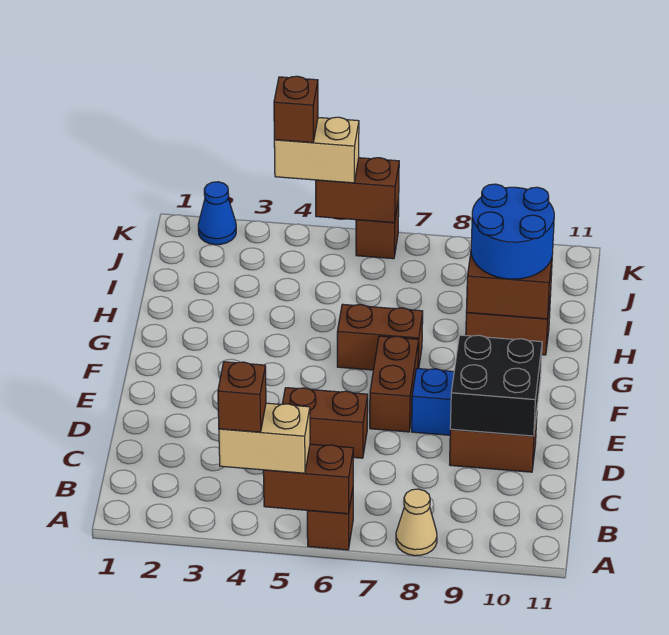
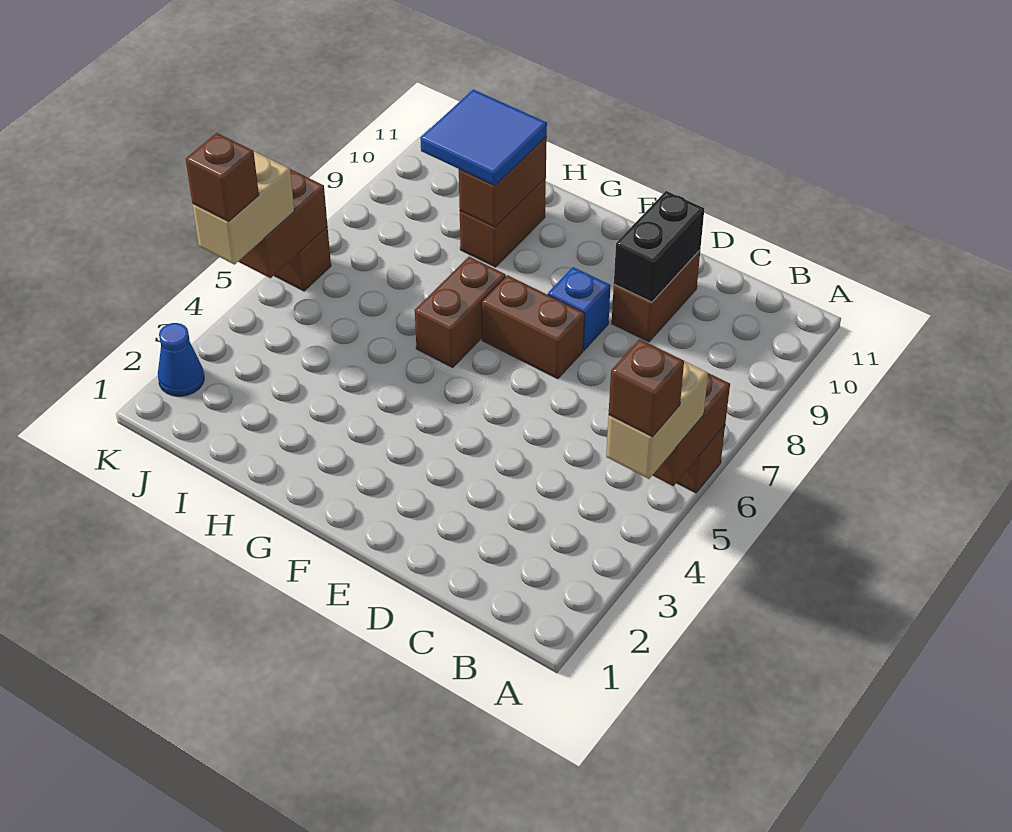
tan cone A8 level 1 -> none
brown brick D5:D6 level 1 -> none
black brick D9:E10 level 2 -> black brick D9:D10 level 2
blue round brick H9:I10 level 3 -> blue tile H9:I10 level 3

